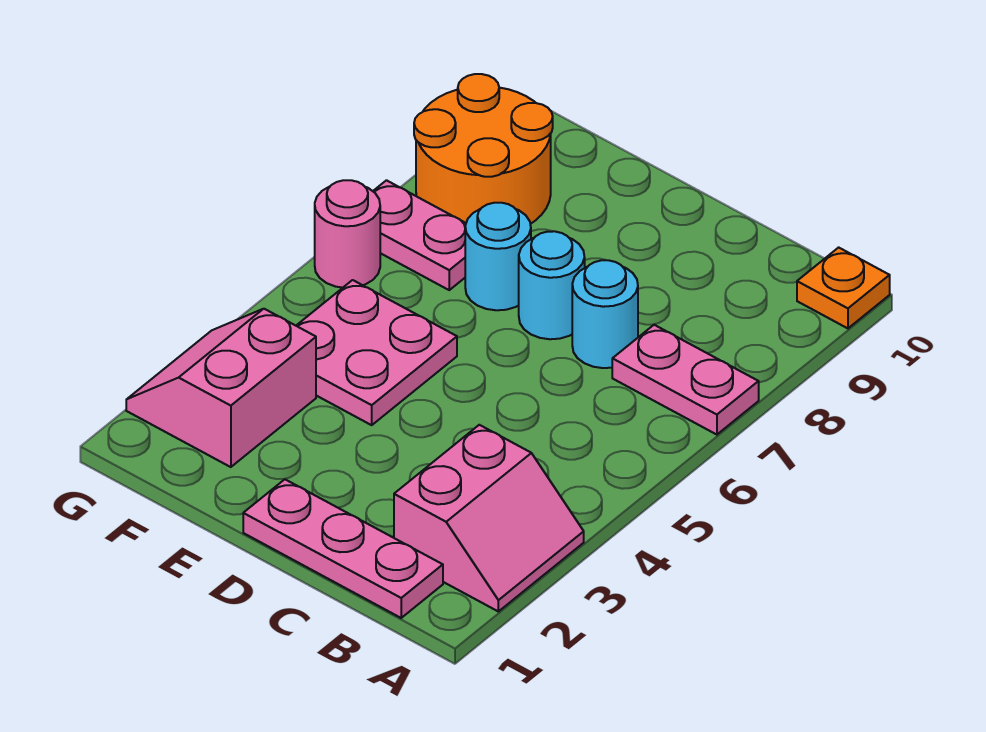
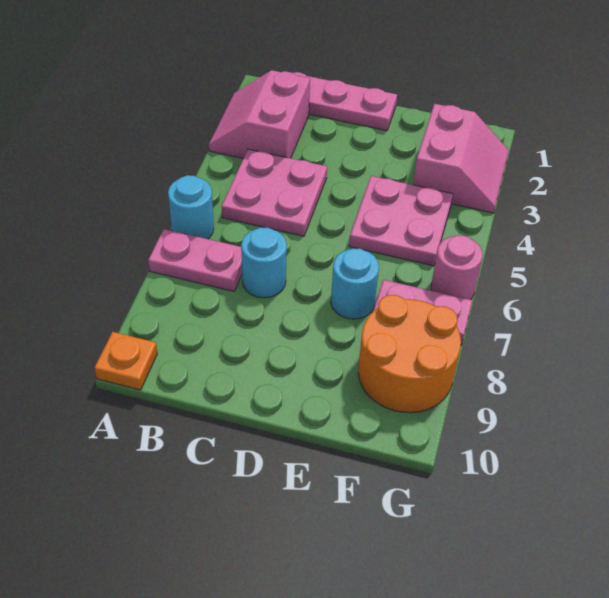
none -> pink plate B4:C5 level 1
cyan round brick D7 level 1 -> cyan round brick A6 level 1

